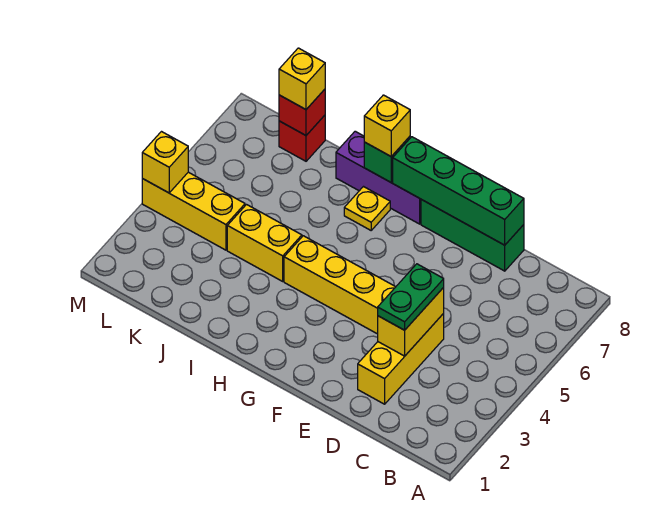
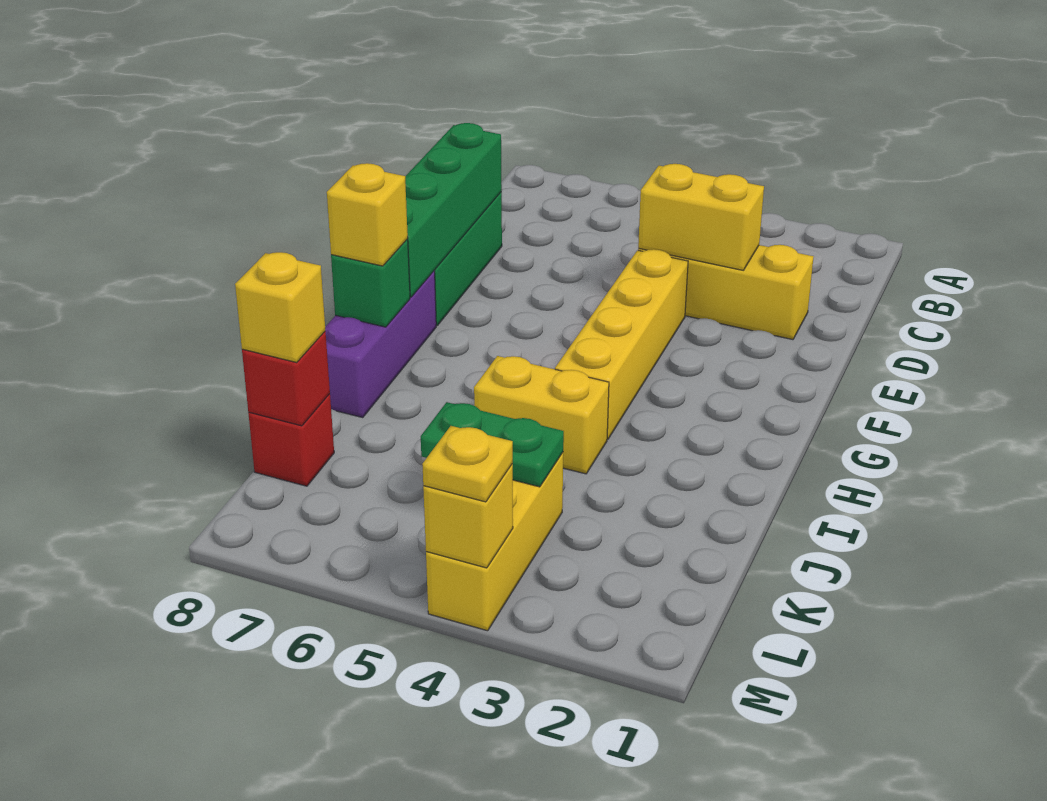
green plate D3:D4 level 3 -> green plate K4:K5 level 2
yellow plate H7 level 1 -> yellow plate M4 level 3
yellow brick I4:J4 level 1 -> yellow brick I4:I5 level 1

